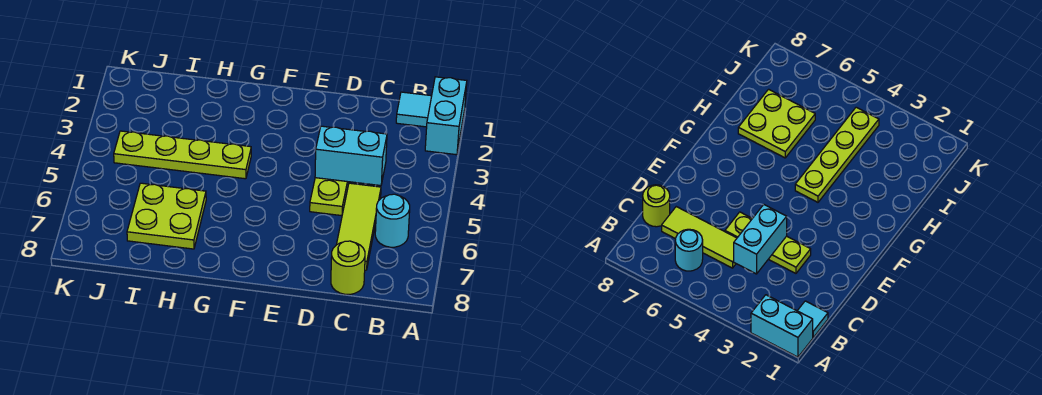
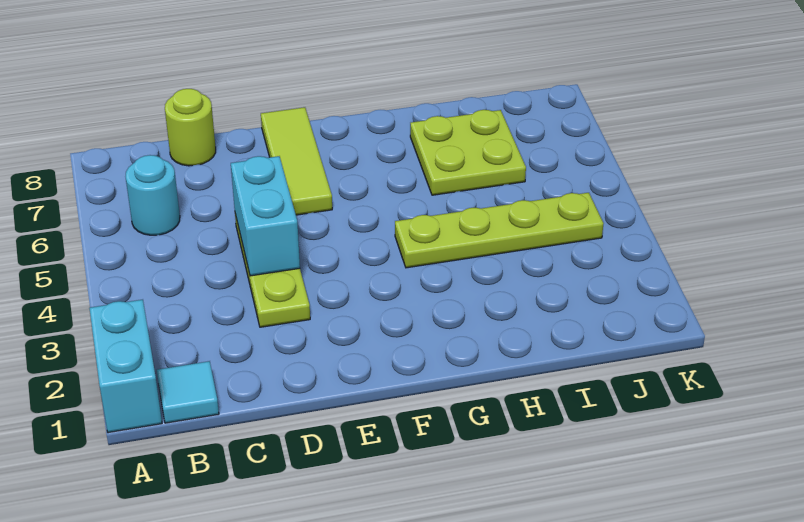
cyan brick C4:D4 level 2 -> cyan brick D4:D5 level 2
lime tile C5:C7 level 1 -> lime tile E6:E8 level 1

